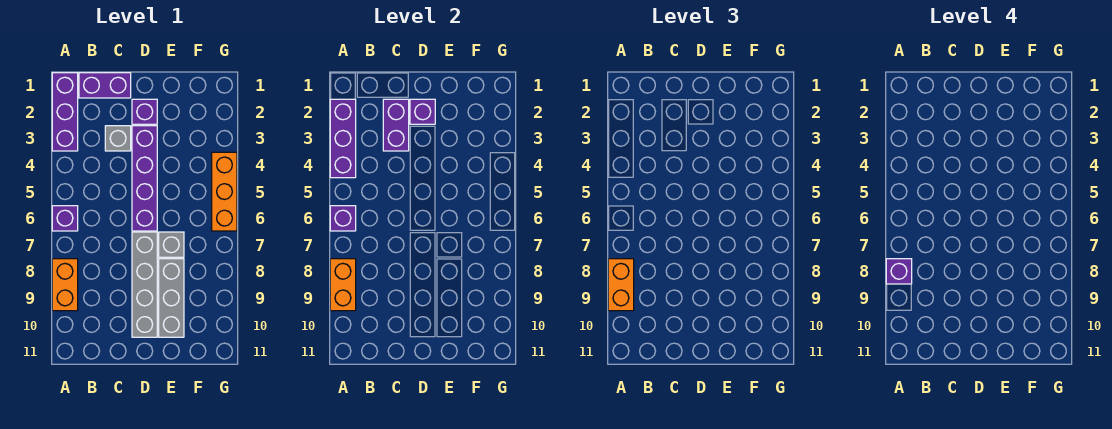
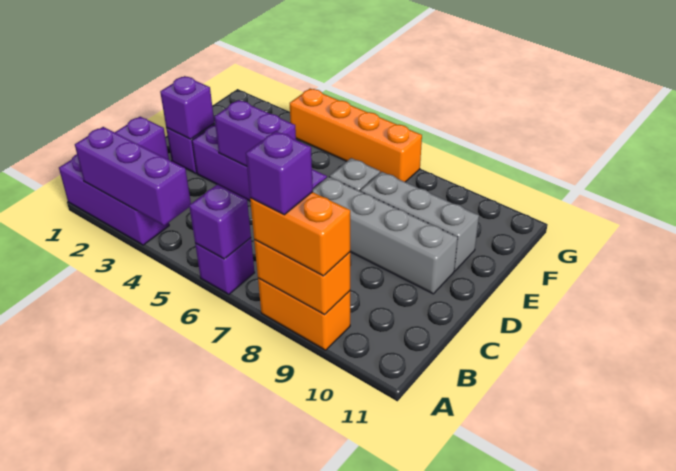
purple brick C2:C3 level 2 -> purple brick D4:D5 level 2
grey brick C3 level 1 -> none
orange brick G4:G6 level 1 -> orange brick G4:G7 level 1

